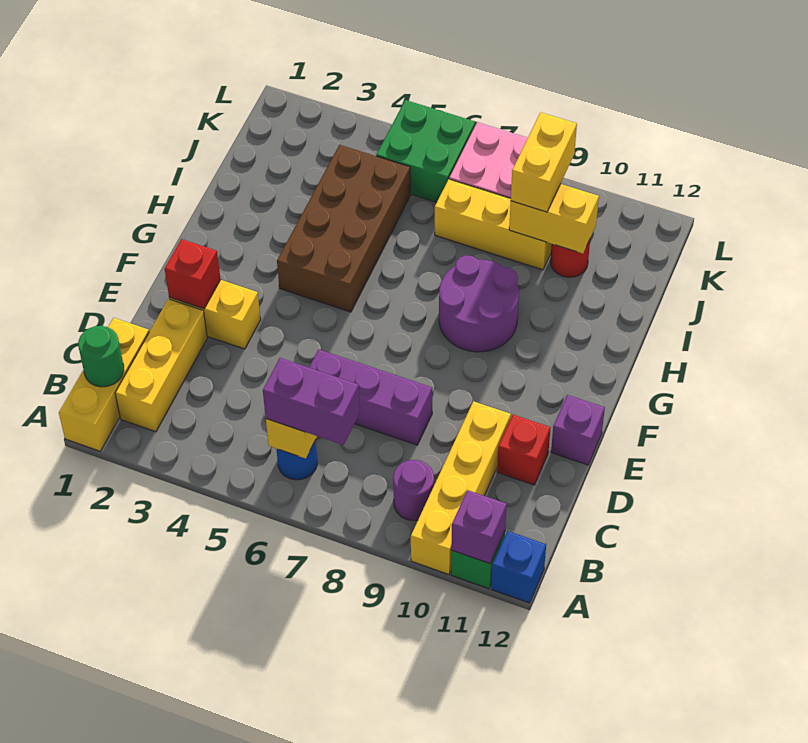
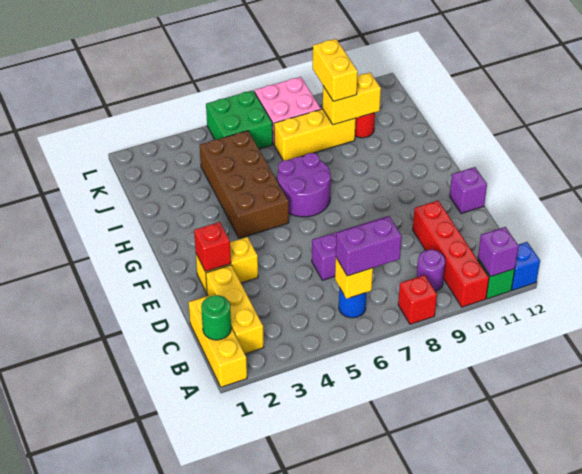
yellow brick A10:D10 level 1 -> red brick A10:D10 level 1
red brick D11 level 1 -> red brick A8 level 1
purple round brick G8:H9 level 1 -> purple round brick G6:H7 level 1

